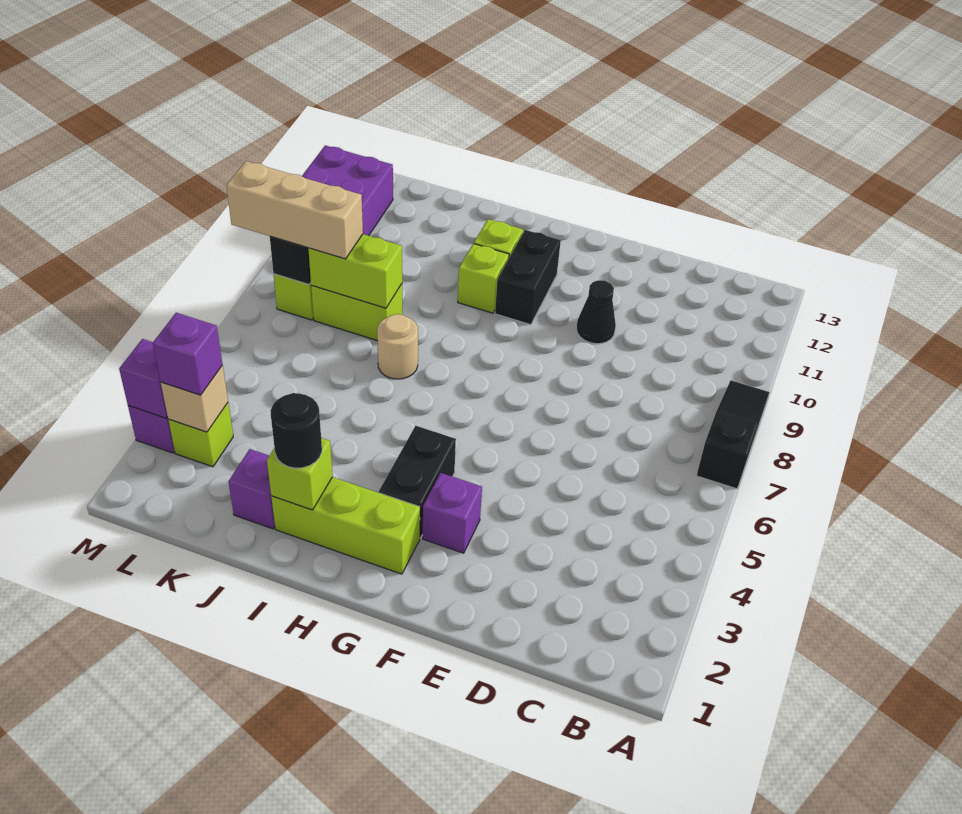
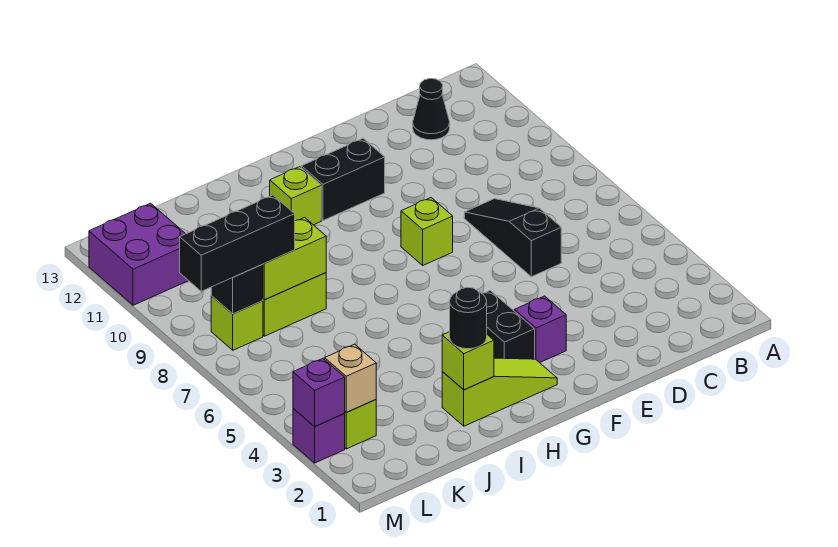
black slope A7:A9 level 1 top 7 -> black slope D6:D8 level 1 top 6
black cone E10 level 1 -> black cone C12 level 1
lime brick G2:I2 level 1 -> lime slope G2:I2 level 1 top I
black brick G10:G11 level 1 -> black brick F11:G11 level 1
lime brick H10 level 1 -> lime brick F8 level 1
tan round brick I7 level 1 -> none
purple brick J2 level 1 -> none
tan brick K8:M8 level 3 -> black brick K8:M8 level 3
purple brick L3 level 3 -> none

